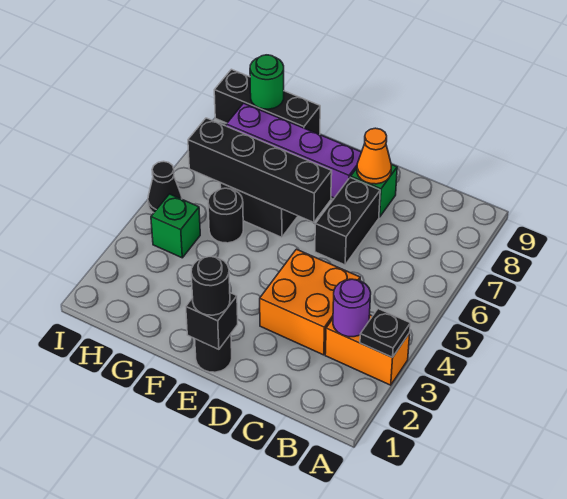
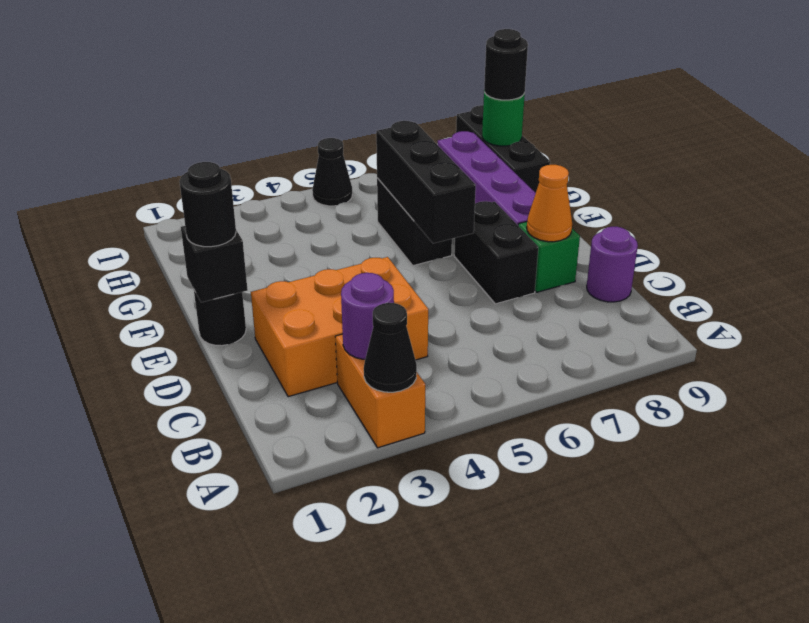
black plate A3 level 2 -> black cone A3 level 2
orange brick C3:D4 level 1 -> orange brick C2:D4 level 1
none -> purple round brick C9 level 1
black brick D6:D7 level 1 -> black brick D7:E7 level 1
black brick E6:H6 level 2 -> black brick E6:G6 level 2
black round brick G5 level 1 -> black round brick H9 level 3
green brick H4 level 1 -> none

